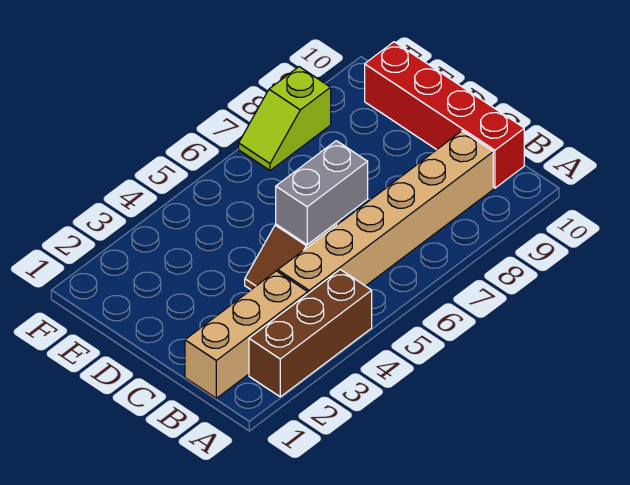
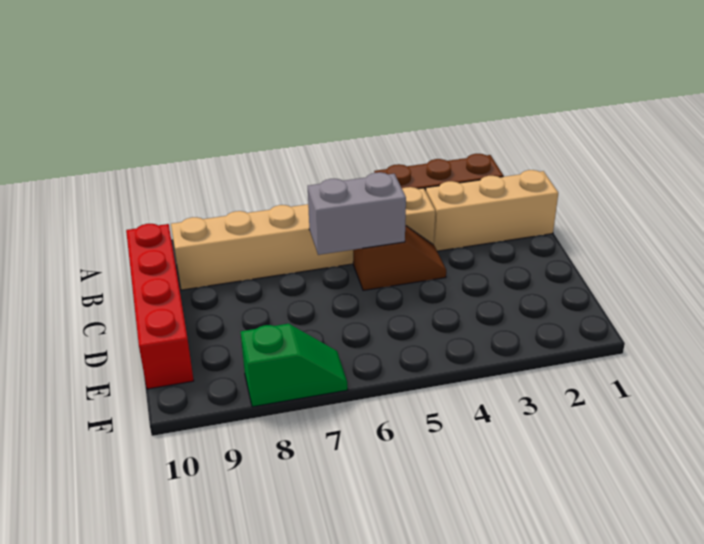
lime slope F7:F8 level 1 top 8 -> green slope F7:F8 level 1 top 8

